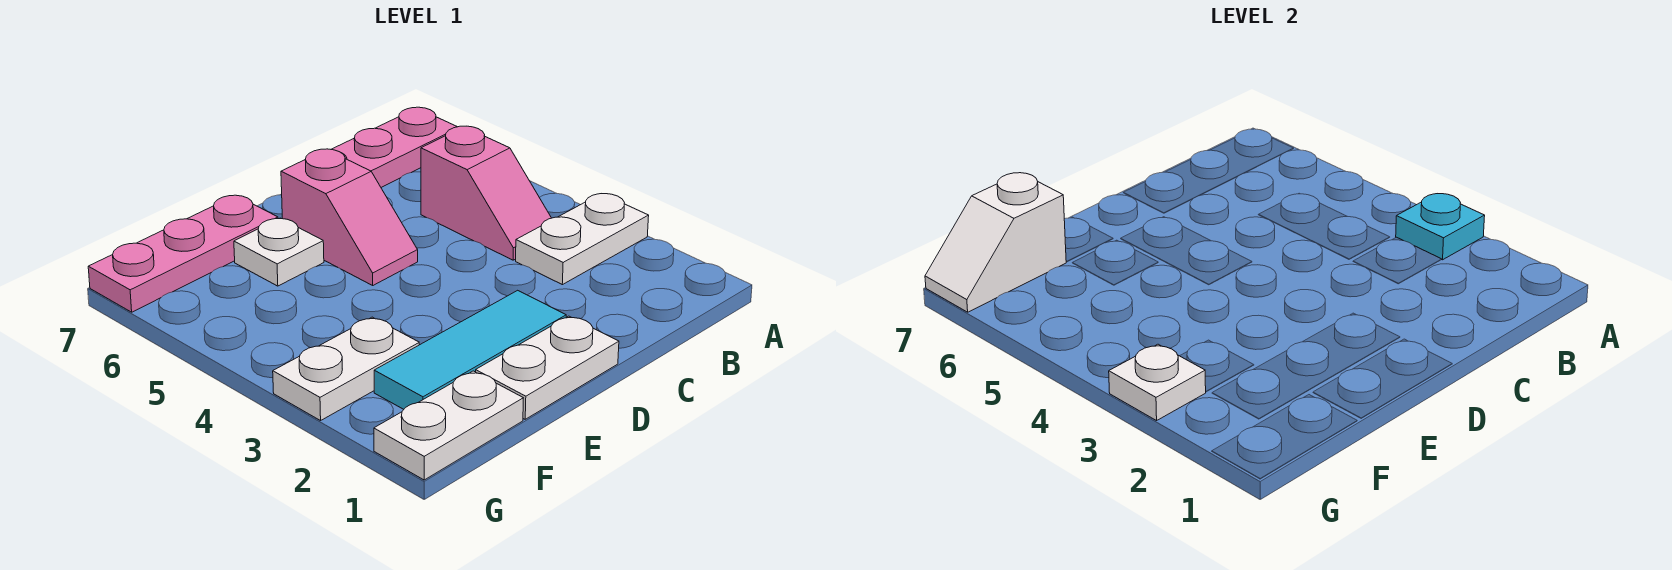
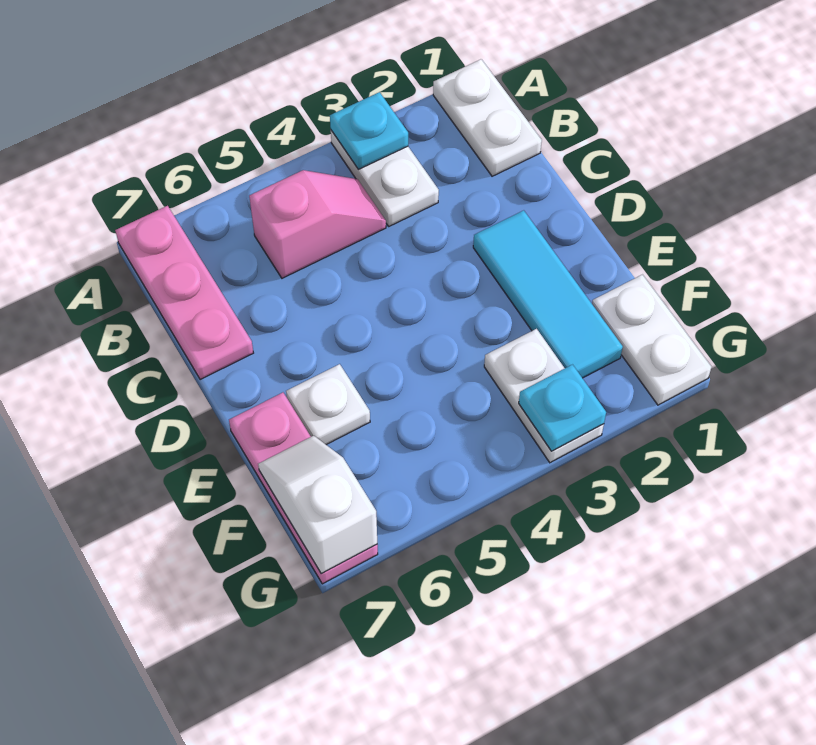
white plate D1:E1 level 1 -> white plate A1:B1 level 1
pink slope D5:D6 level 1 top 6 -> none
white slope F7:G7 level 2 top F -> white slope F7:G7 level 2 top G
white plate G3 level 2 -> cyan plate G3 level 2

